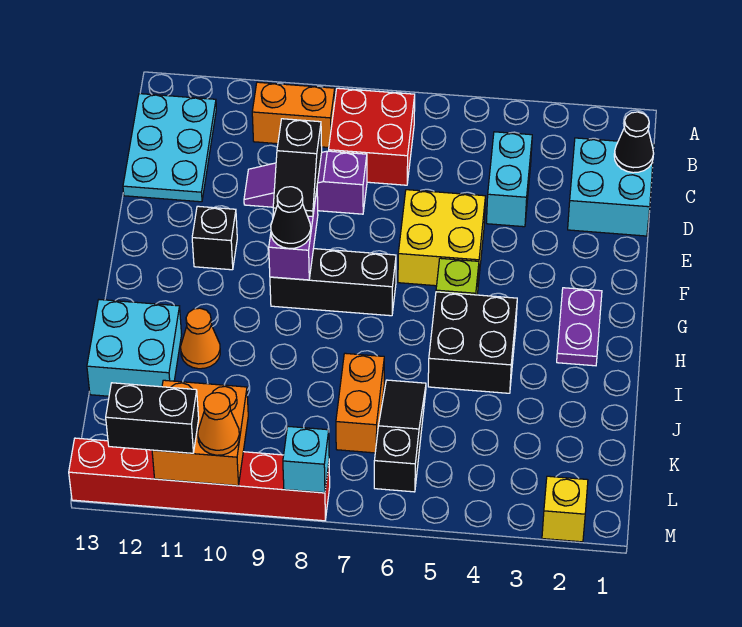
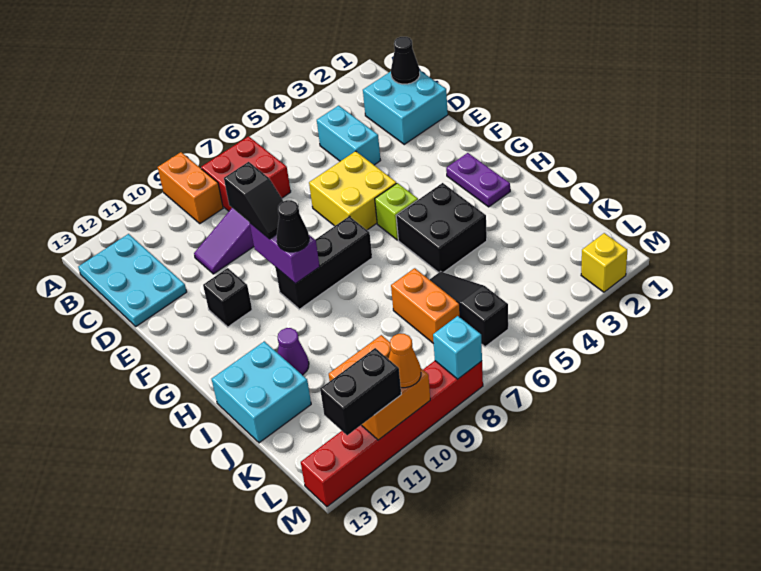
orange brick B9:B10 level 1 -> orange brick A9:B9 level 1
orange cone I11 level 1 -> purple cone I11 level 1

